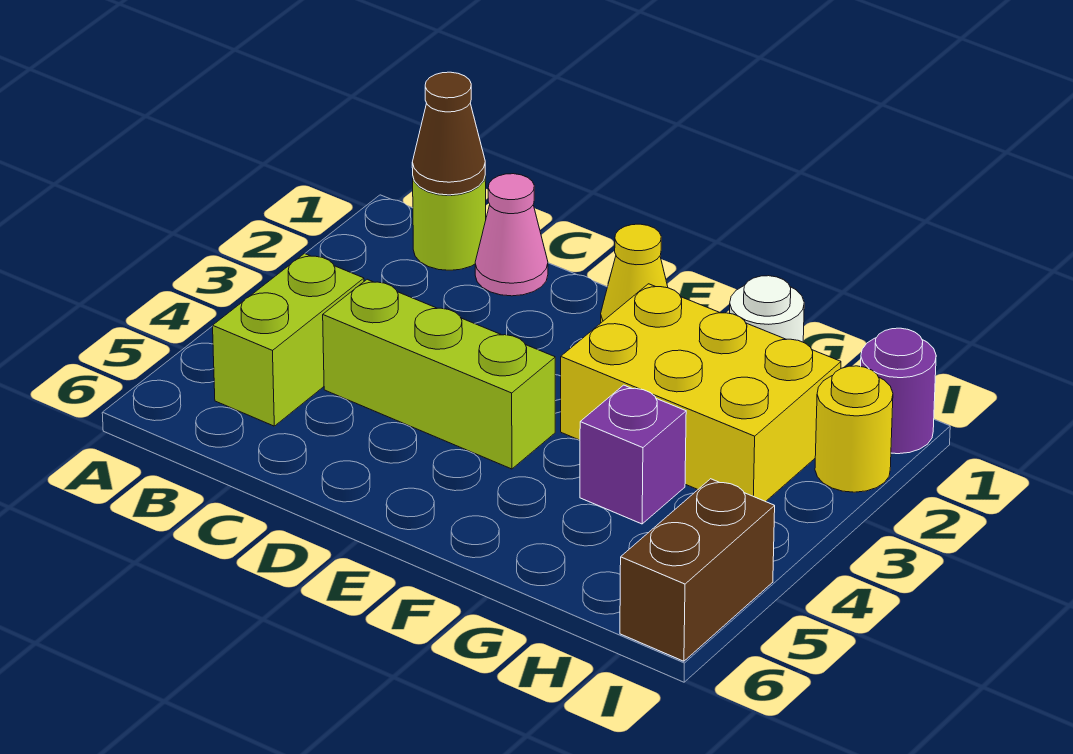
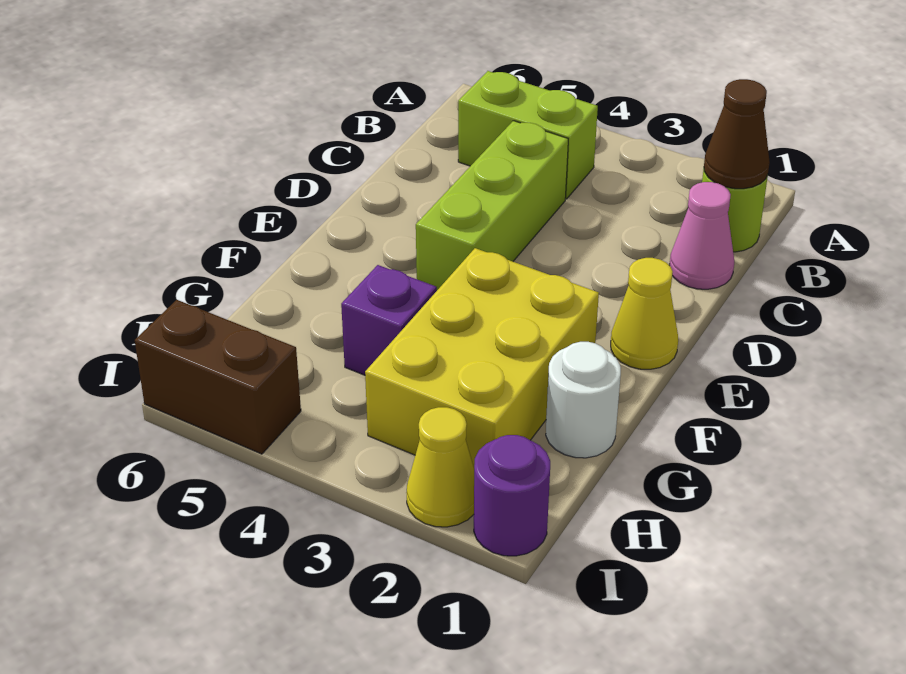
yellow round brick I2 level 1 -> yellow cone I2 level 1

